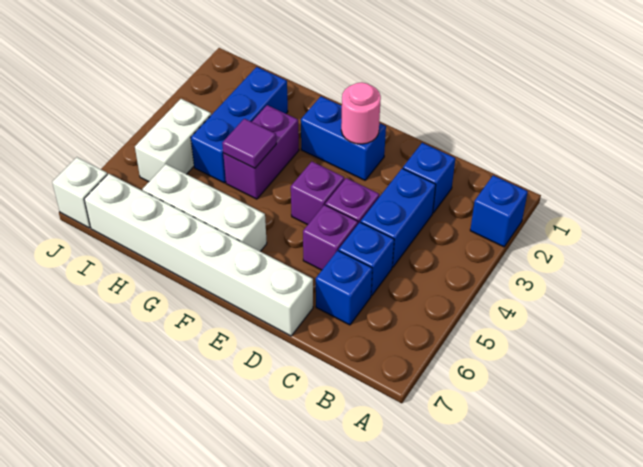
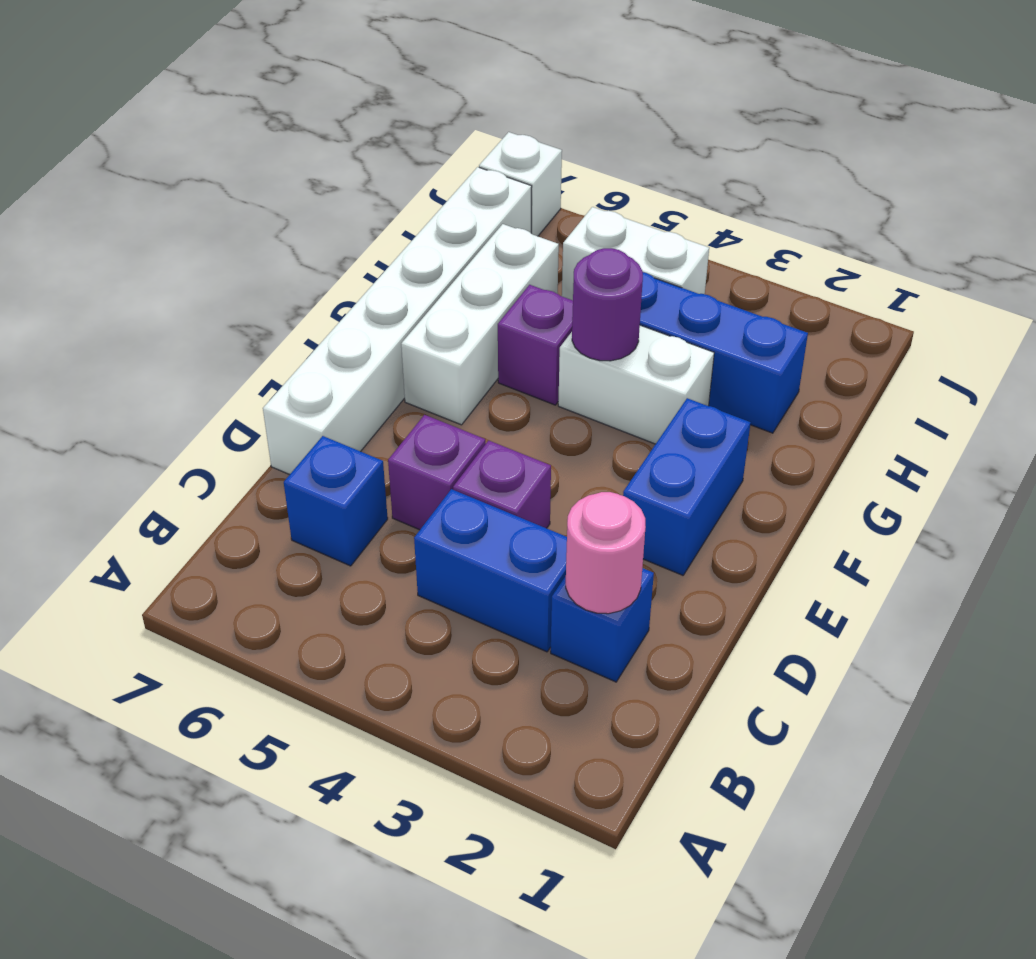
blue brick A2 level 1 -> none
blue brick C5 level 1 -> none
pink round brick E2 level 2 -> pink round brick C2 level 2
purple brick E4 level 1 -> purple brick G5 level 1
purple brick G3:G4 level 1 -> white brick G3:G4 level 1
purple tile G4 level 2 -> purple round brick G4 level 2

